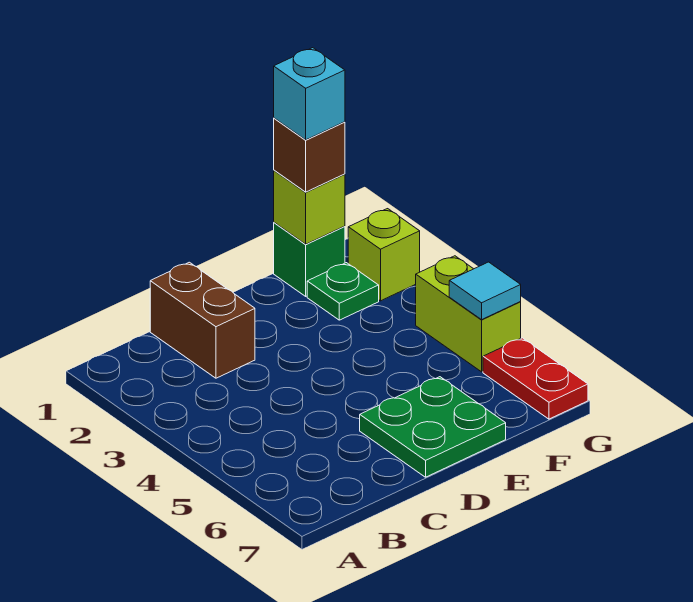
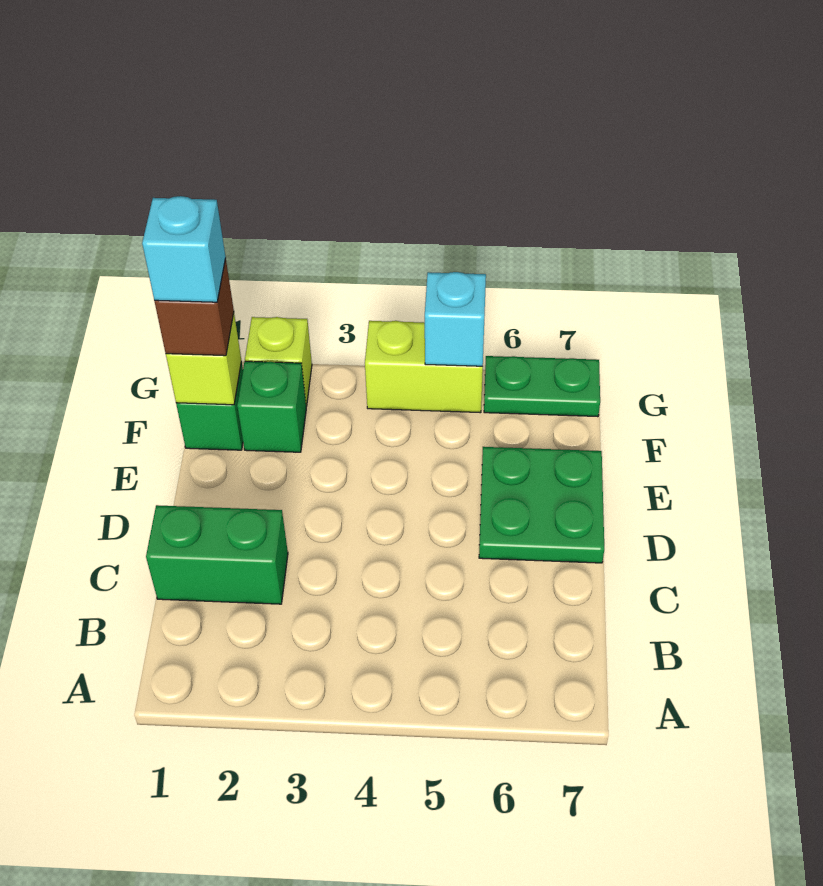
brown brick C1:C2 level 1 -> green brick C1:C2 level 1
green plate F2 level 1 -> green brick F2 level 1
cyan tile G5 level 2 -> cyan brick G5 level 2
red plate G6:G7 level 1 -> green plate G6:G7 level 1

